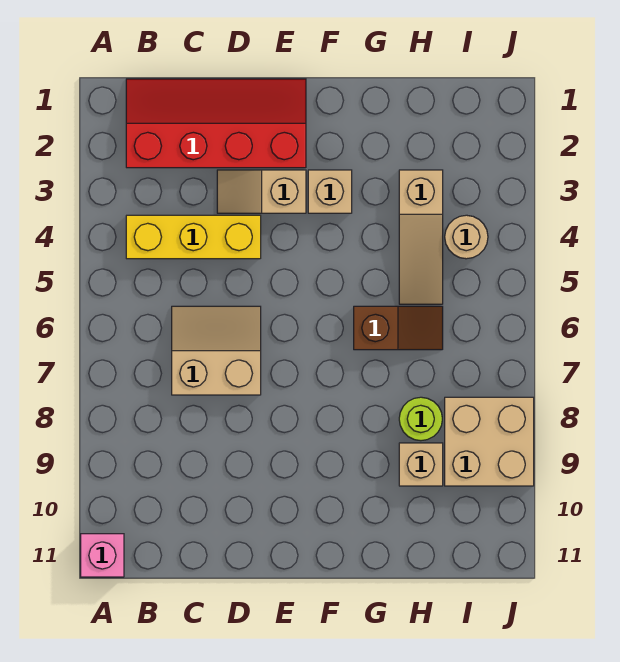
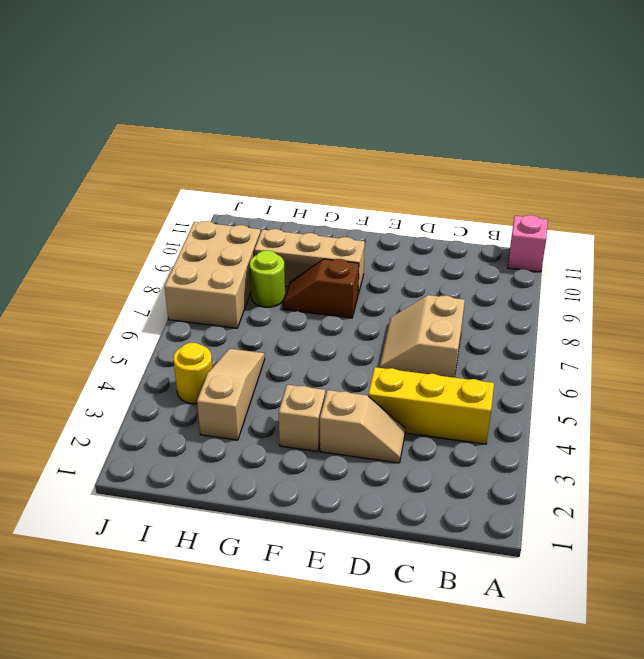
red slope B1:E2 level 1 top 2 -> none
tan slope C6:D7 level 1 top 7 -> tan slope C6:D7 level 1 top C
brown slope G6:H6 level 1 top G -> brown slope F8:G8 level 1 top F
tan brick H9 level 1 -> tan brick F9:H9 level 1
tan round brick I4 level 1 -> yellow round brick I4 level 1
tan brick I8:J9 level 1 -> tan brick I7:J9 level 1

